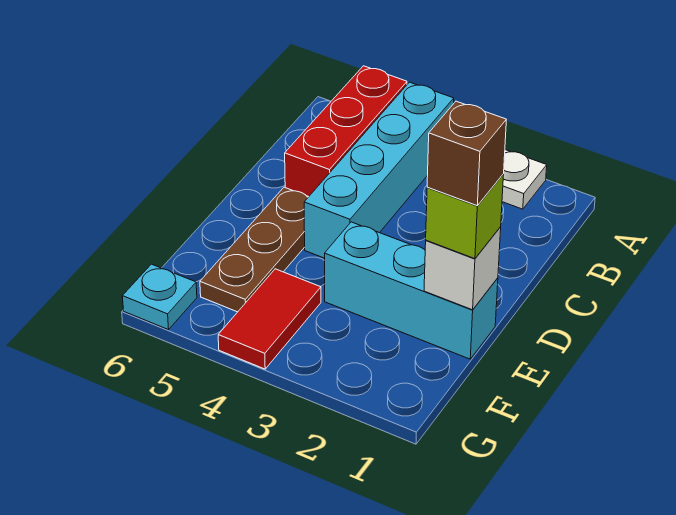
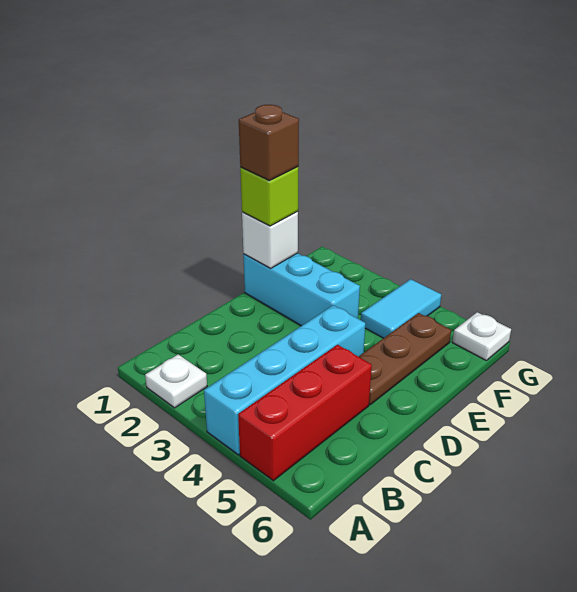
red tile F4:G4 level 1 -> cyan tile F4:G4 level 1
cyan plate G6 level 1 -> white plate G6 level 1

